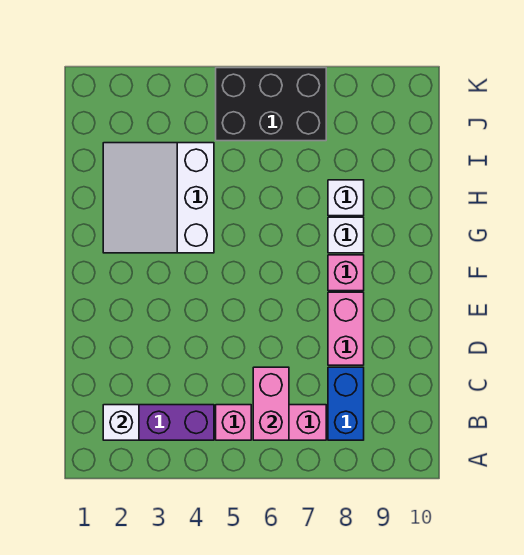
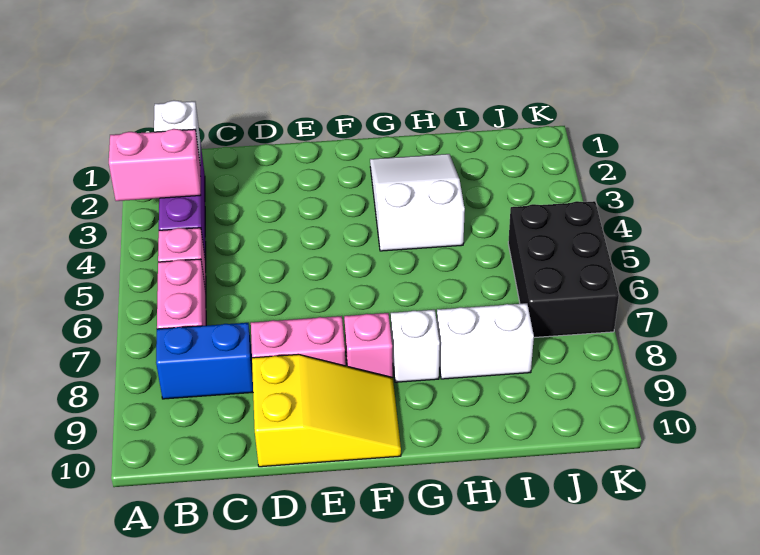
pink brick B6:C6 level 2 -> pink brick A3:B3 level 2
none -> yellow slope D9:F10 level 1 top D
white slope G2:I4 level 1 top 4 -> white slope G2:H4 level 1 top 4
white brick H8 level 1 -> white brick H8:I8 level 1

